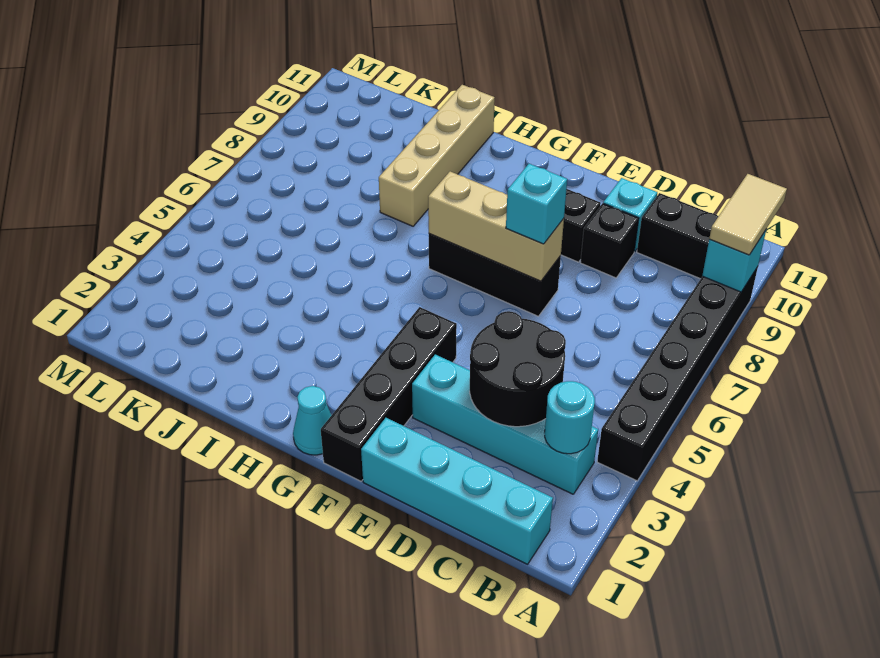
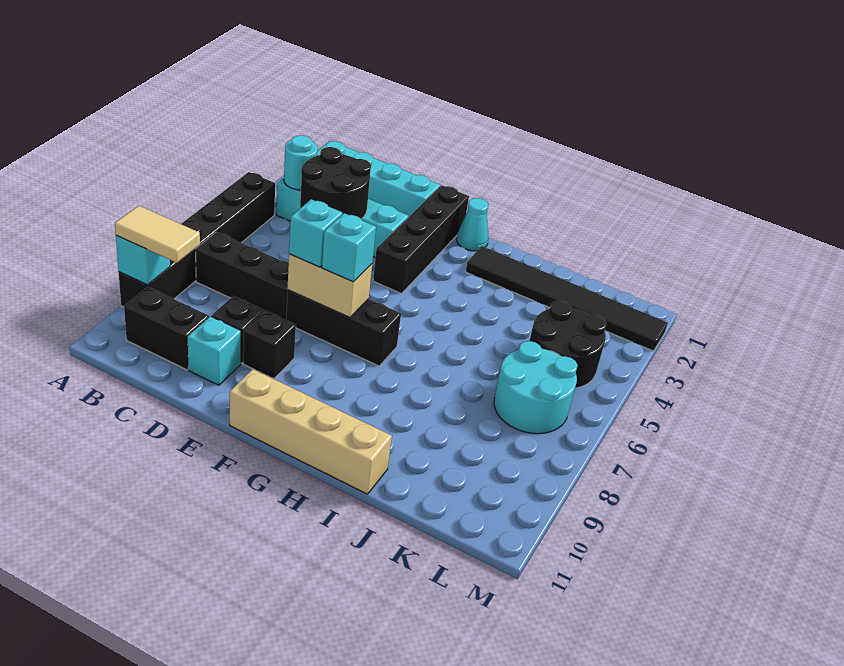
tan tile A9:A10 level 3 -> tan tile A9:B9 level 3
none -> black brick B7:D7 level 1
tan brick E7:G7 level 2 -> tan brick E7:F7 level 2
none -> cyan brick F7 level 3
none -> black tile H2:M2 level 1
tan brick I8:I11 level 1 -> tan brick F11:I11 level 1
none -> black round brick K4:L5 level 1
none -> cyan round brick K6:L7 level 1

